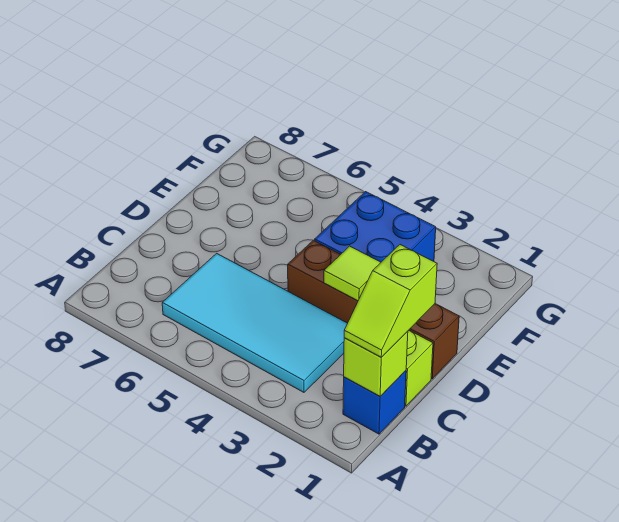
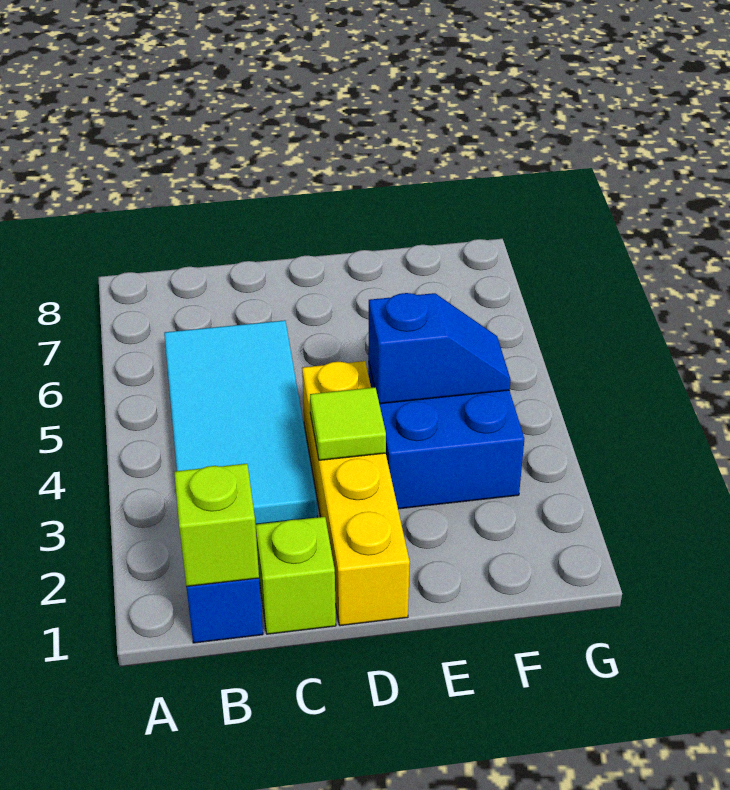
lime slope B1:C1 level 3 top C -> none
brown brick D1:D4 level 1 -> yellow brick D1:D4 level 1
none -> blue slope E4:F4 level 2 top E

